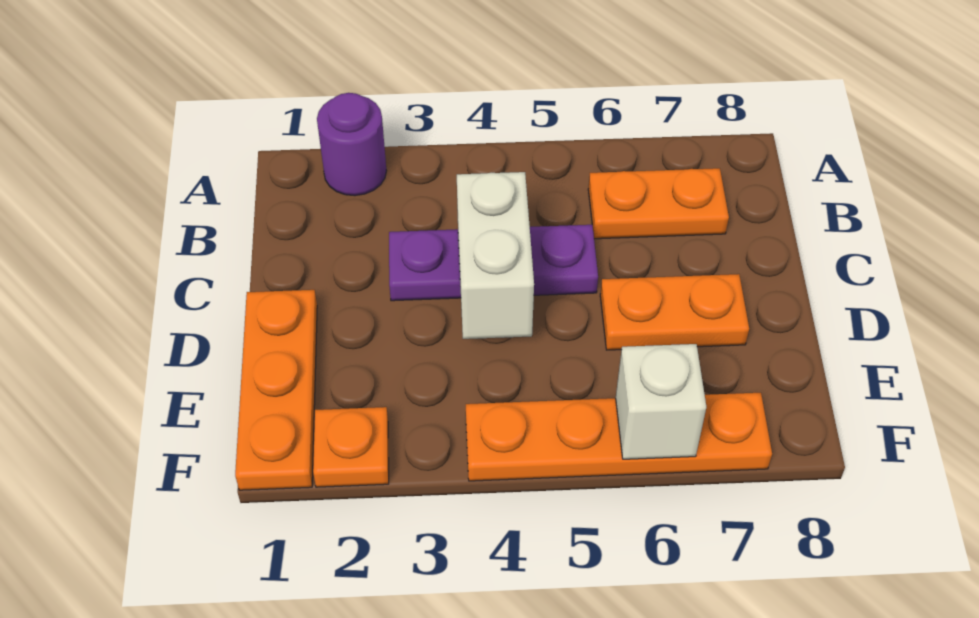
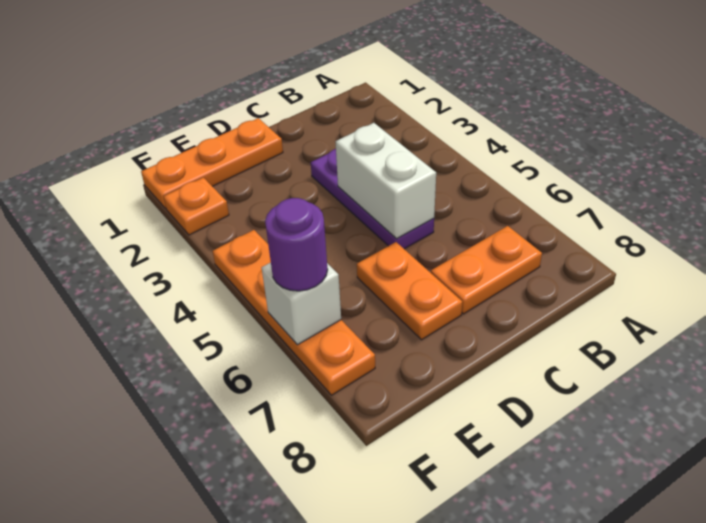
purple round brick A2 level 1 -> purple round brick F6 level 3
orange plate B6:B7 level 1 -> orange plate B7:C7 level 1
white brick C4:D4 level 2 -> white brick C4:C5 level 2

